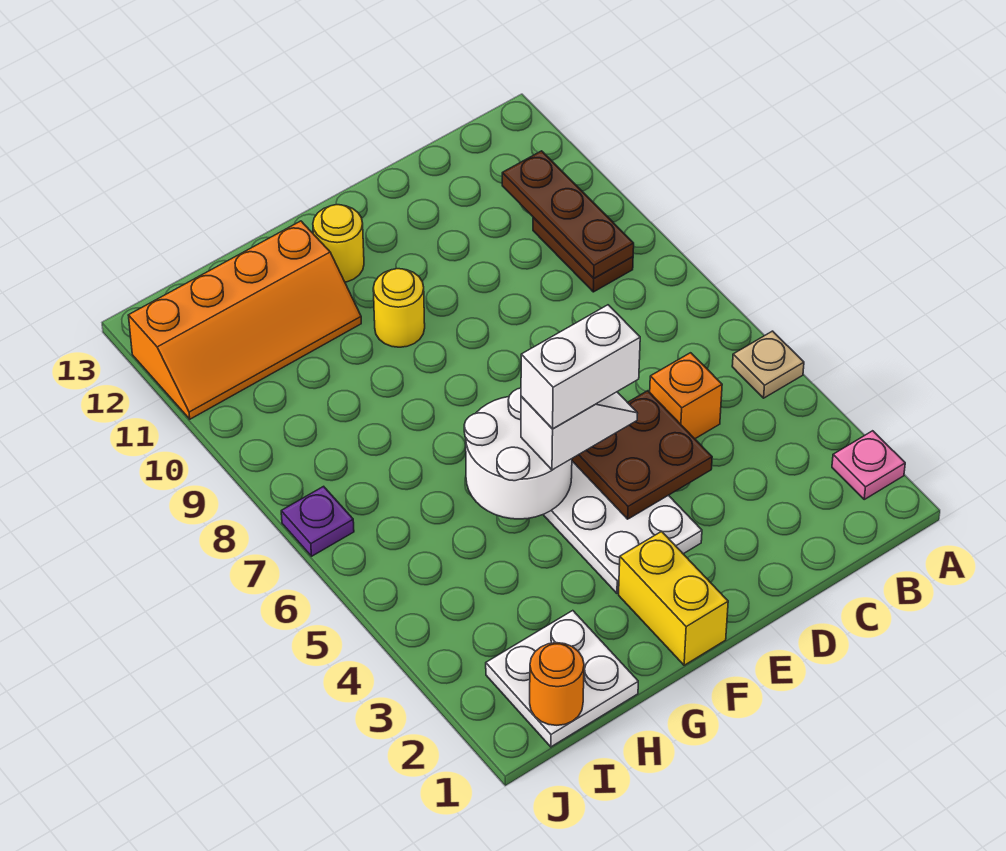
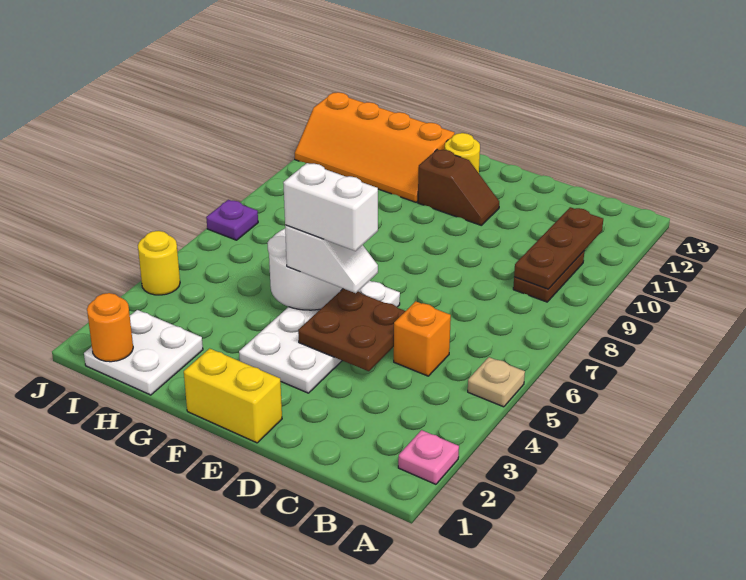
none -> brown slope E11:F11 level 1 top F
yellow brick F1:F2 level 1 -> yellow brick E1:F1 level 1
yellow round brick F10 level 1 -> yellow round brick J4 level 1

